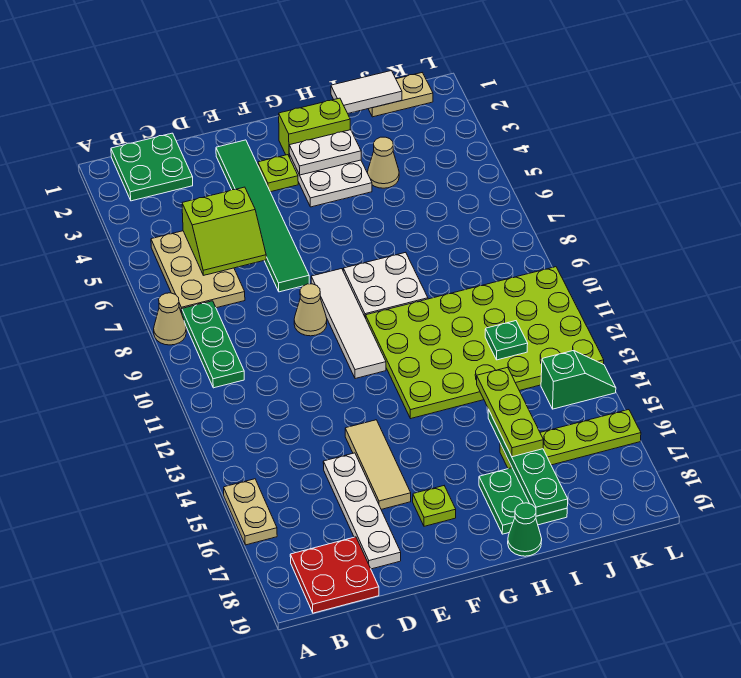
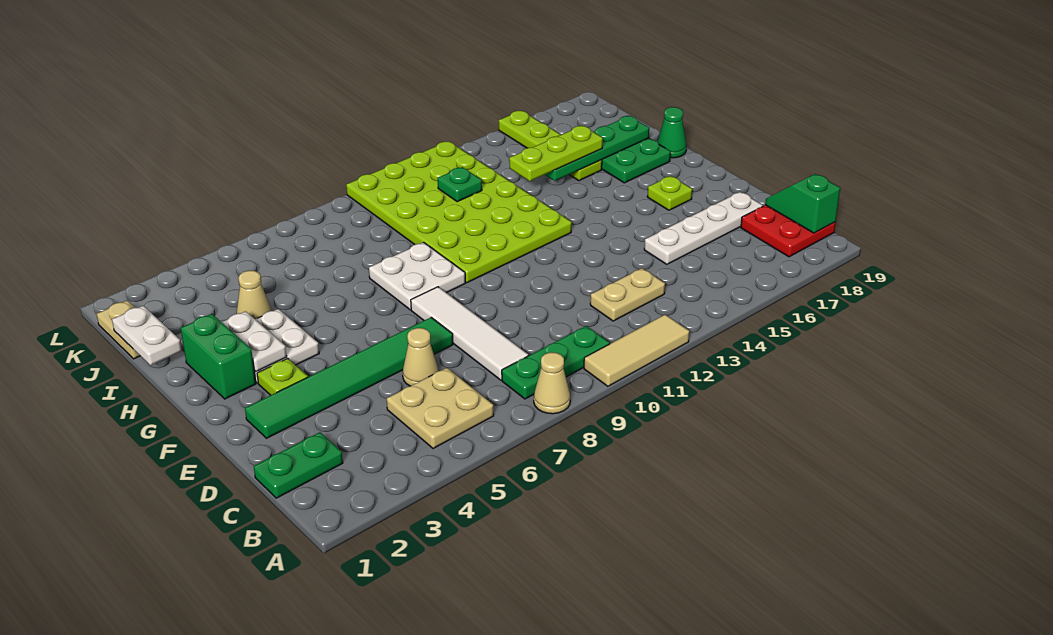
tan plate A15:A16 level 1 -> tan plate C12:C13 level 1
green plate B1:C2 level 1 -> green plate C1:C2 level 1
tan plate B5:C7 level 1 -> tan plate B5:C6 level 1
lime slope C5:D6 level 2 top 5 -> none
tan cone E9 level 1 -> tan cone D6 level 1
tan tile E14:E16 level 1 -> tan tile A10:A12 level 1
white tile F8:F11 level 1 -> white tile C8:F8 level 1
lime brick G2:H2 level 1 -> green brick G2:H2 level 1
white tile I1:J1 level 2 -> white plate I1:J1 level 2
green slope K14:L14 level 1 top K -> green slope B19:C19 level 2 top B

